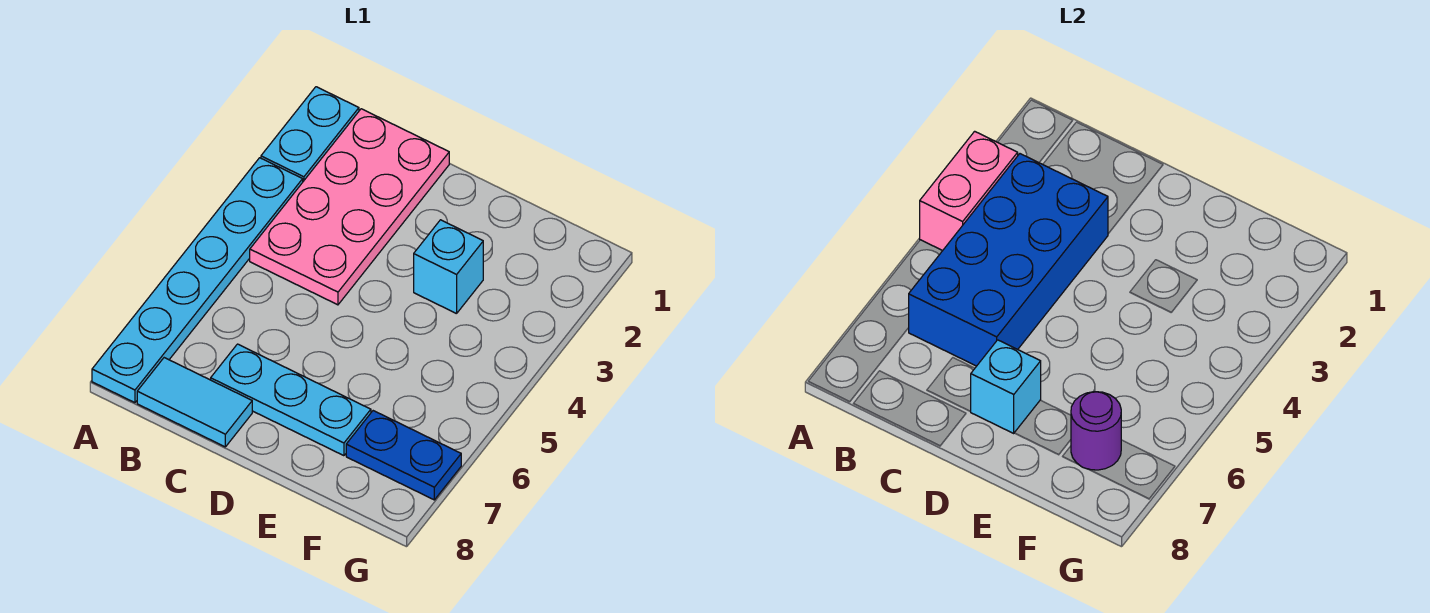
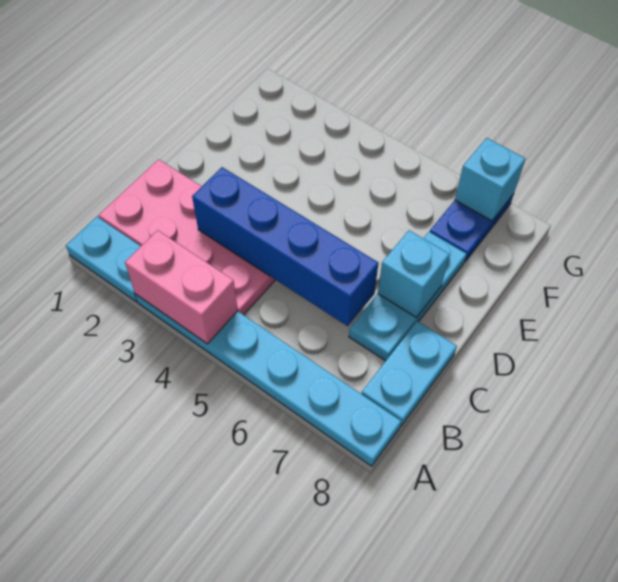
blue brick B3:C6 level 2 -> blue brick C3:C6 level 2
cyan tile B8:C8 level 1 -> cyan plate B8:C8 level 1
cyan brick E3 level 1 -> cyan brick G7 level 2
purple round brick F7 level 2 -> none

